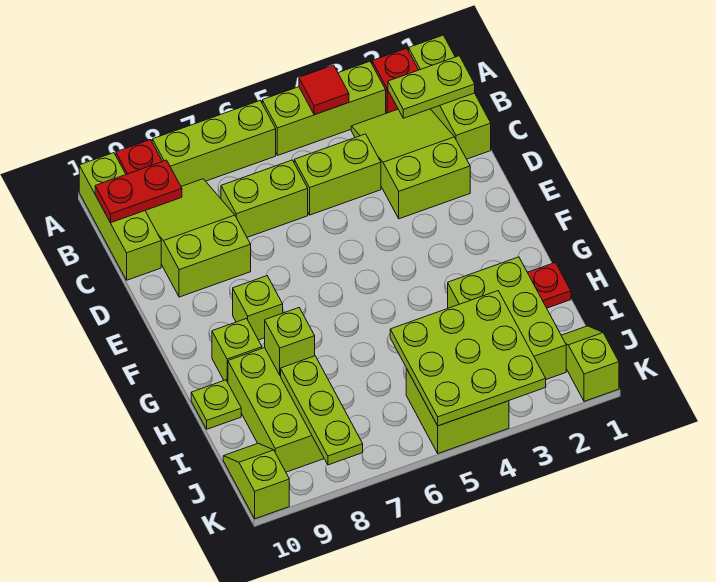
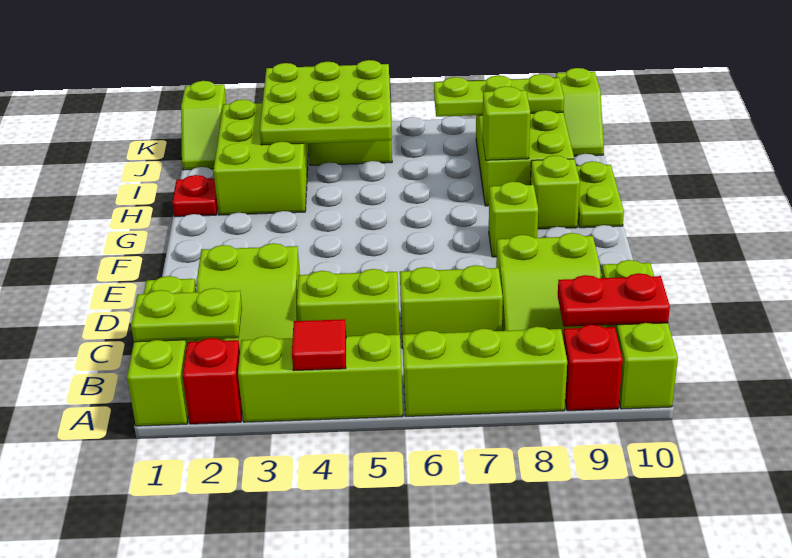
lime plate H10 level 1 -> lime plate G10:H10 level 1
lime plate I8:K8 level 2 -> lime plate J7:J9 level 2

